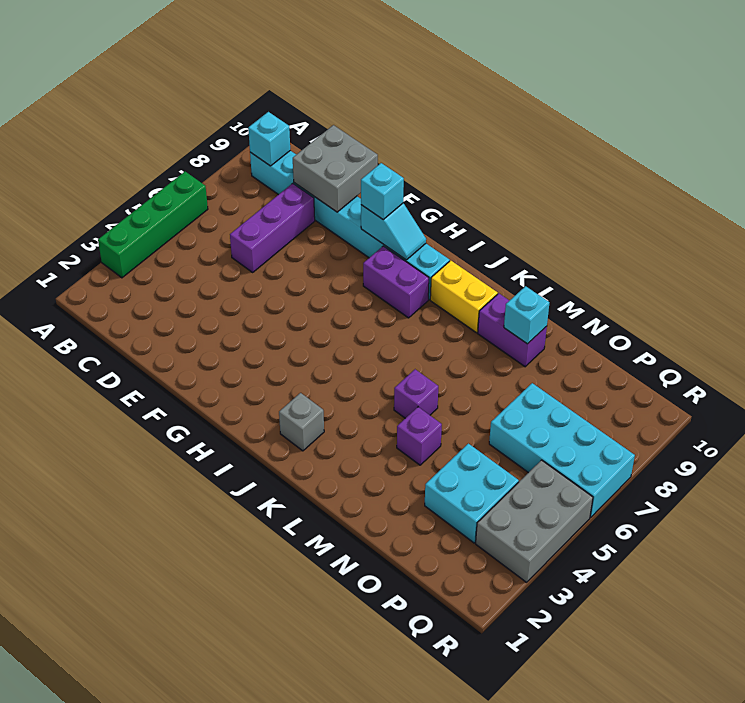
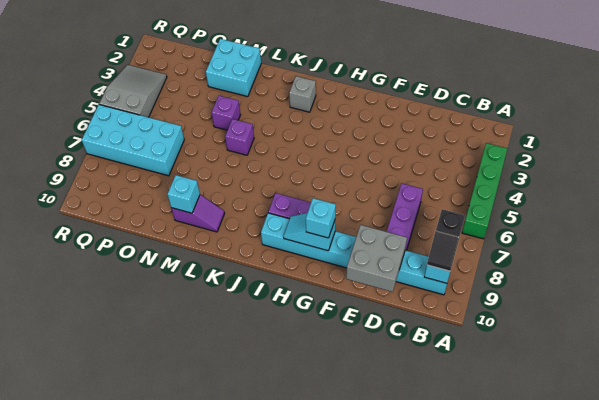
none -> black slope B8:B9 level 3 top 8
yellow brick J9:K9 level 1 -> none
purple brick L9:M9 level 1 -> purple slope L9:M9 level 1 top M
cyan brick O3:P4 level 1 -> cyan brick M1:N2 level 1
grey brick Q3:R5 level 1 -> grey slope Q3:R5 level 1 top 5

